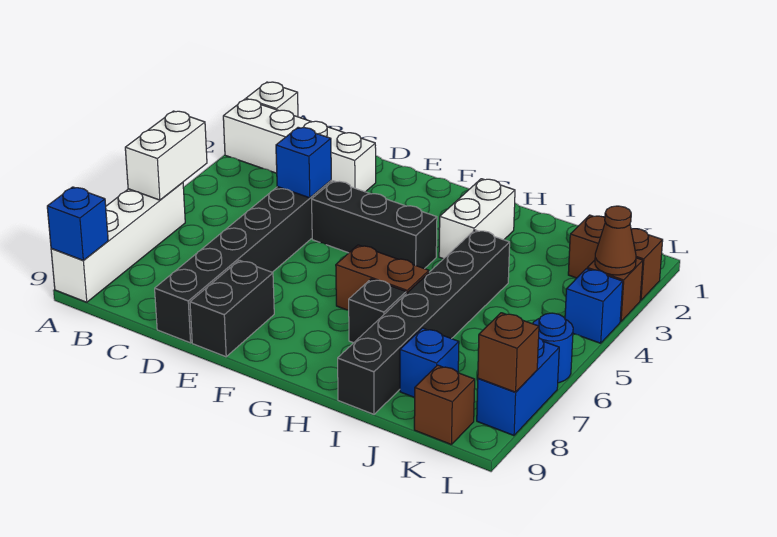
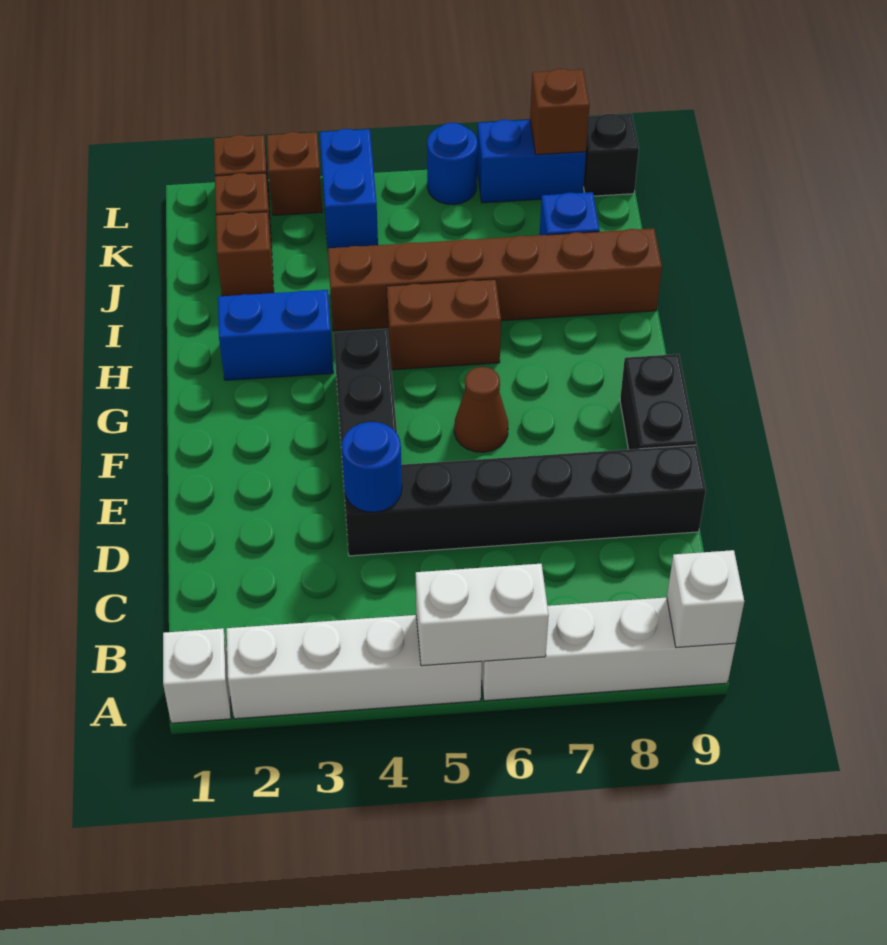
white brick A2:D2 level 1 -> white brick A2:A5 level 1
blue brick A9 level 2 -> white brick A9 level 2
blue brick D4 level 2 -> blue round brick D4 level 2
black brick E8:E9 level 1 -> black brick E9:F9 level 1
brown brick G6:H6 level 1 -> brown brick H5:H6 level 1
white brick H2:H3 level 1 -> blue brick H2:H3 level 1
black brick H7 level 1 -> black brick L9 level 1
black brick I4:I9 level 1 -> brown brick I4:I9 level 1
brown brick K9 level 1 -> brown brick J2 level 1
brown cone L3 level 2 -> brown cone F6 level 1
blue brick L4 level 1 -> blue brick K4:L4 level 1

